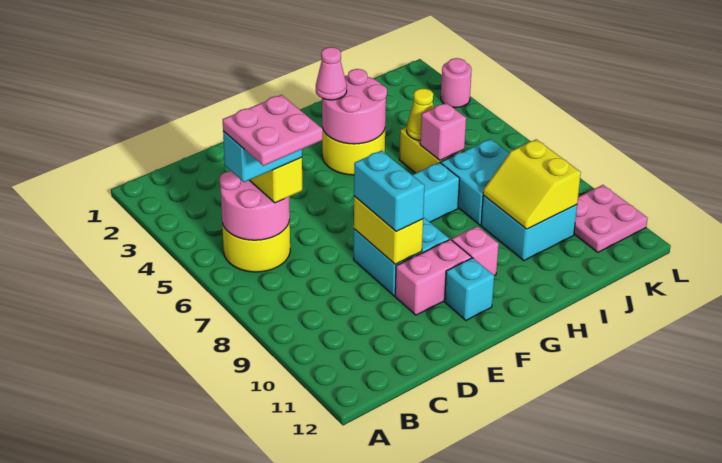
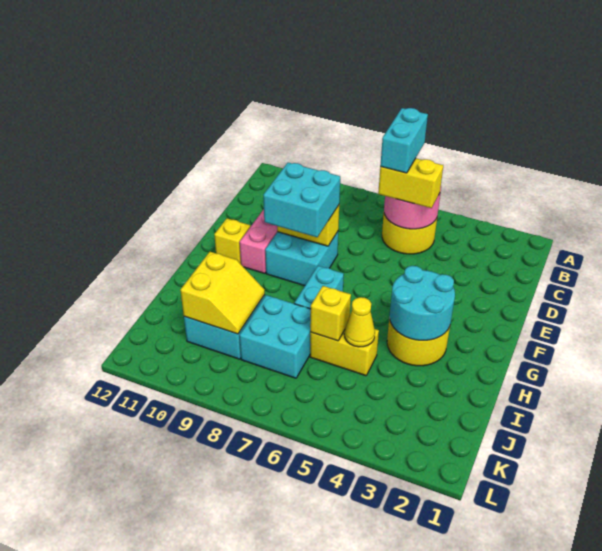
pink plate B6:C7 level 5 -> none
cyan brick E8:E9 level 3 -> cyan brick E8:F9 level 3
cyan brick F11 level 1 -> yellow brick F11 level 1
pink round brick G3:H4 level 2 -> cyan round brick G3:H4 level 2
pink cone G3 level 3 -> none
pink brick G10 level 1 -> none
pink brick I6 level 2 -> yellow brick I6 level 2
yellow slope I9:J10 level 2 top J -> yellow slope I9:J10 level 2 top 10
pink plate K10:L11 level 1 -> none
pink round brick L3 level 1 -> none

